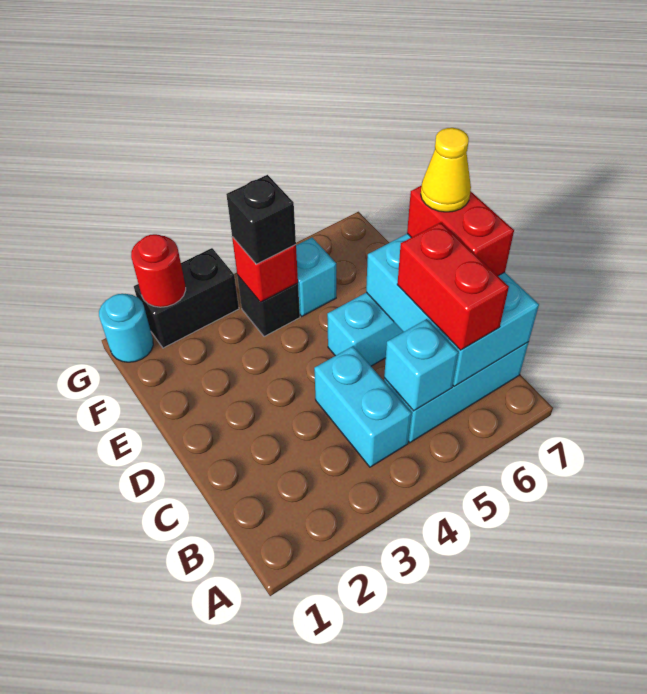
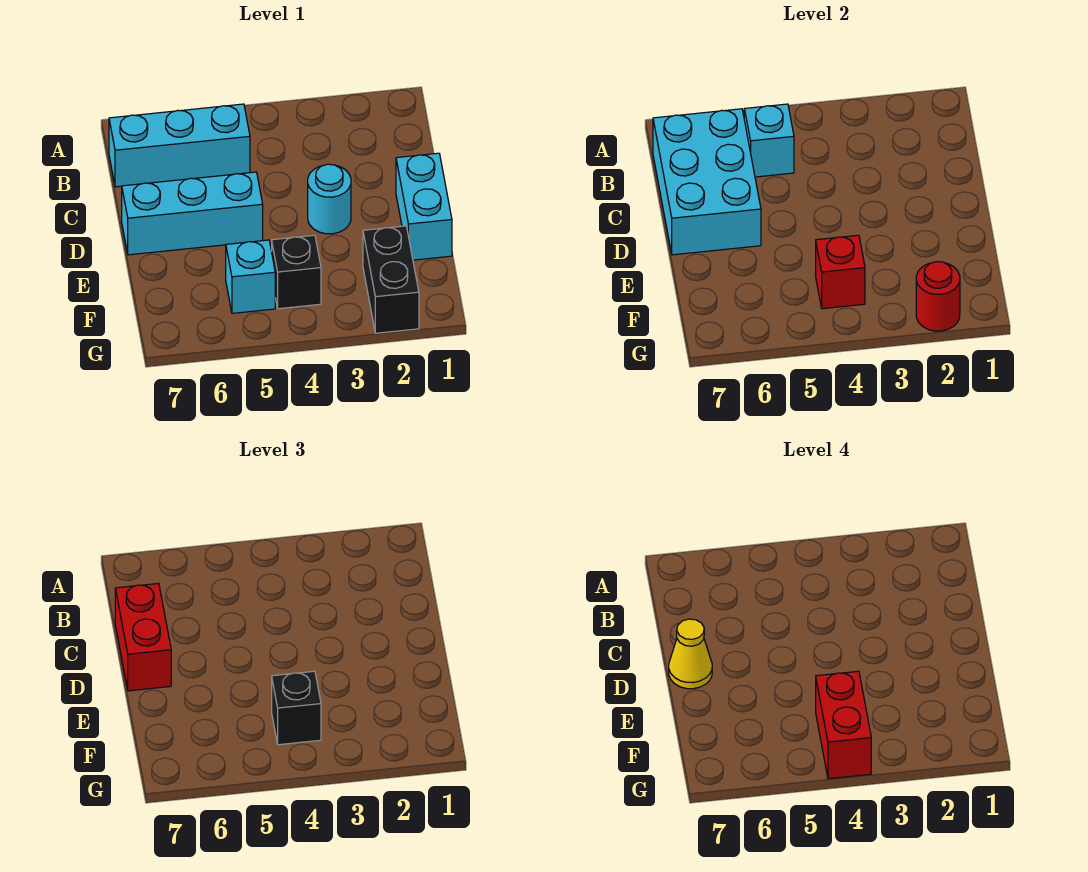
cyan brick B4:C4 level 1 -> cyan brick D1:E1 level 1
red brick B6:C6 level 3 -> red brick F4:G4 level 4
cyan round brick G1 level 1 -> cyan round brick D3 level 1
black brick G2:G3 level 1 -> black brick F2:G2 level 1

